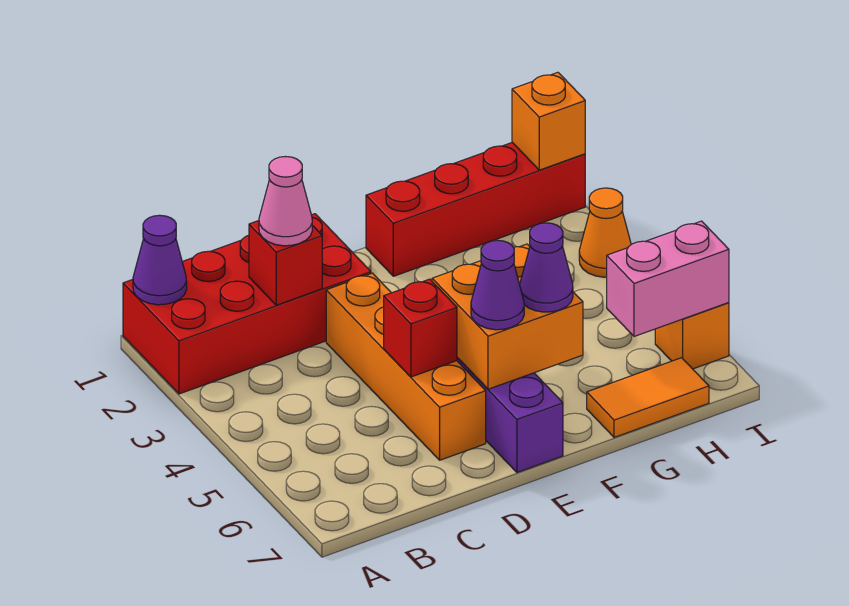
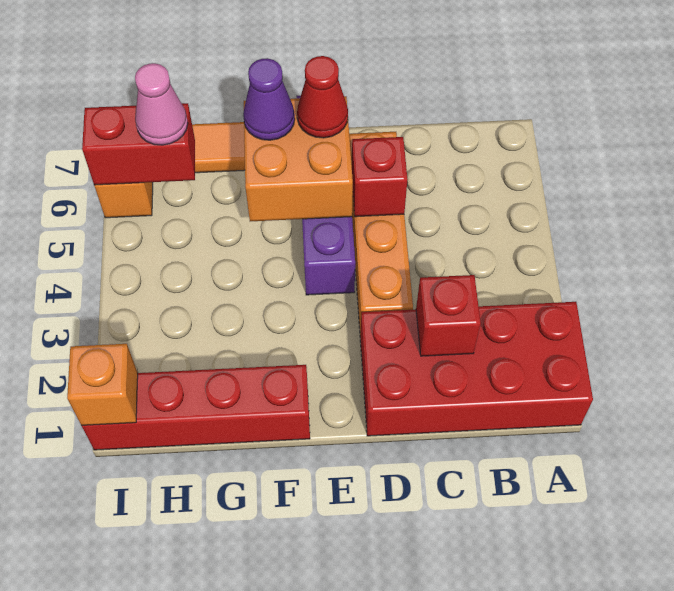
purple cone A1 level 2 -> none
pink cone C2 level 3 -> pink cone H6 level 3
purple cone E6 level 3 -> red cone E6 level 3
pink brick H6:I6 level 2 -> red brick H6:I6 level 2
orange cone I3 level 1 -> none

